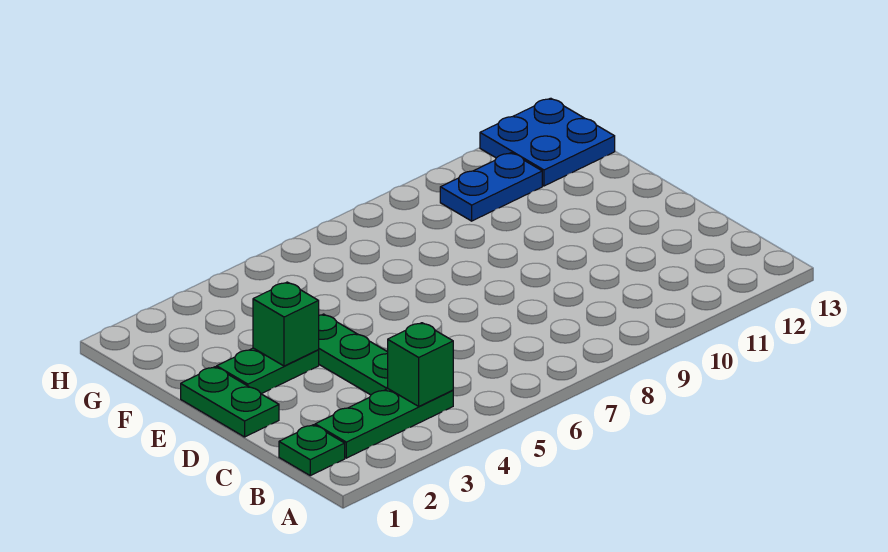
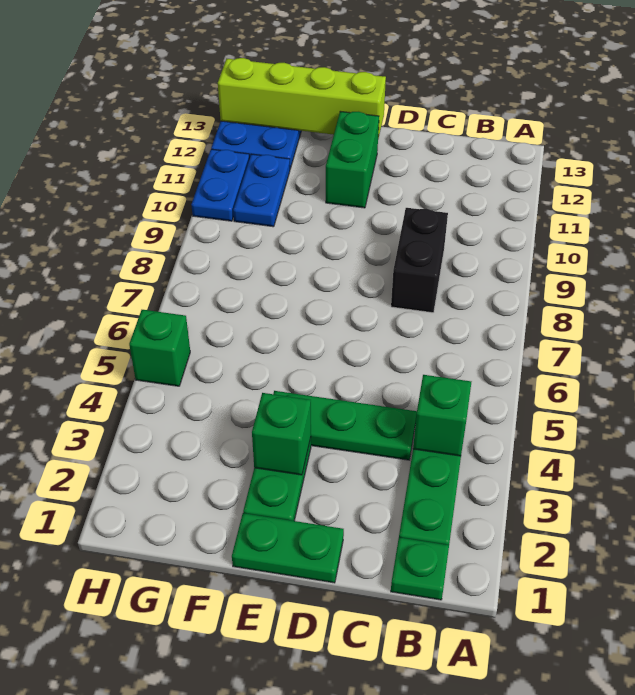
none -> black brick C8:C9 level 1
none -> green brick E11:E12 level 1
none -> lime brick E13:H13 level 2
none -> green brick H5 level 1
none -> blue plate H10:H11 level 1

